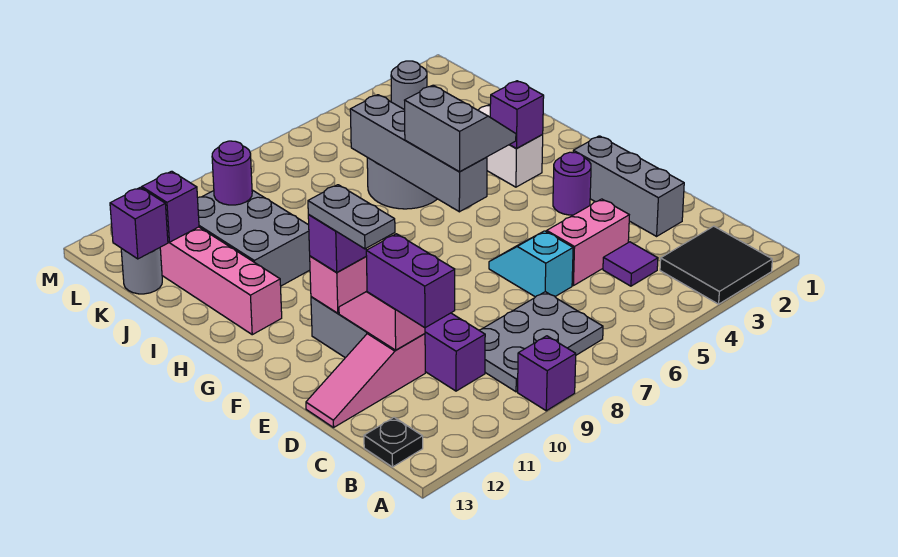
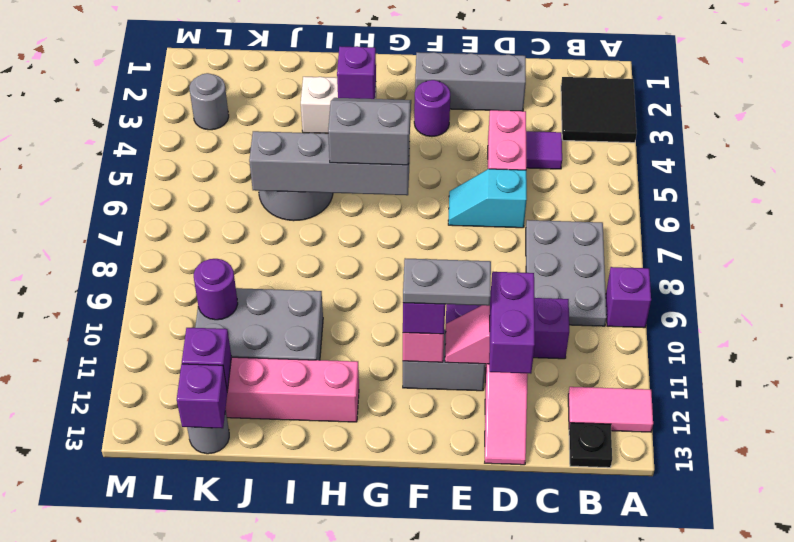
none -> pink tile A12:B12 level 1
purple brick C11:D11 level 3 -> purple brick D11:D12 level 3

